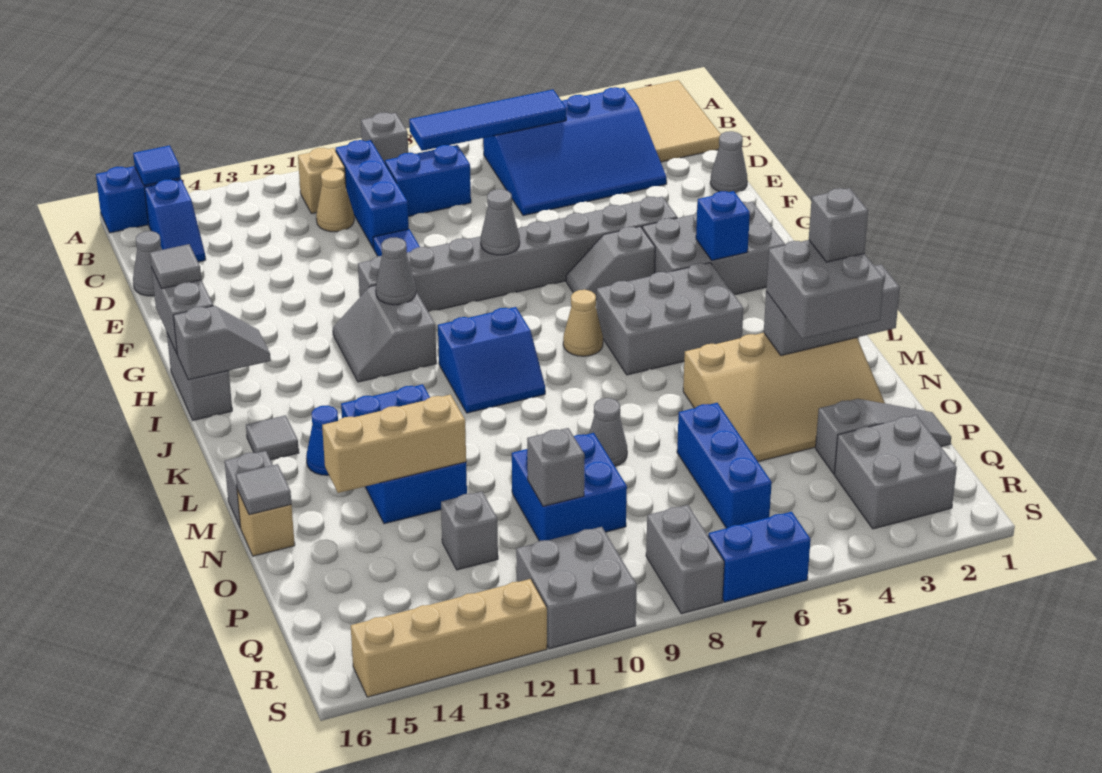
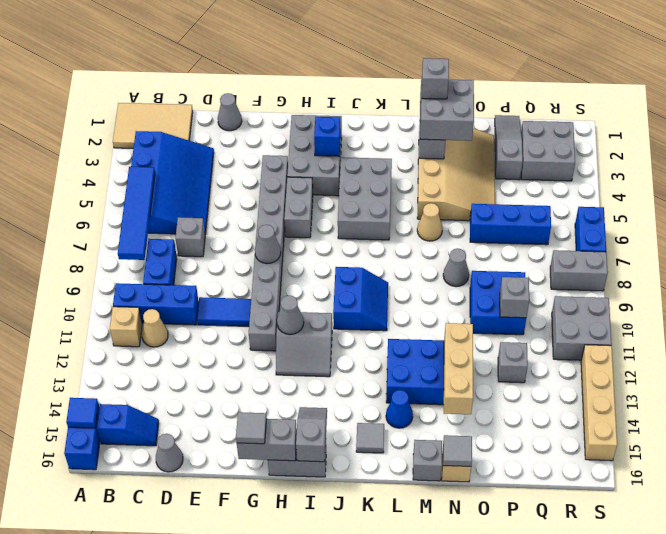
grey brick A9 level 1 -> grey brick D7 level 1
grey slope H5:H6 level 1 top 5 -> grey brick H5:H6 level 1
tan cone J7 level 1 -> tan cone M6 level 1

